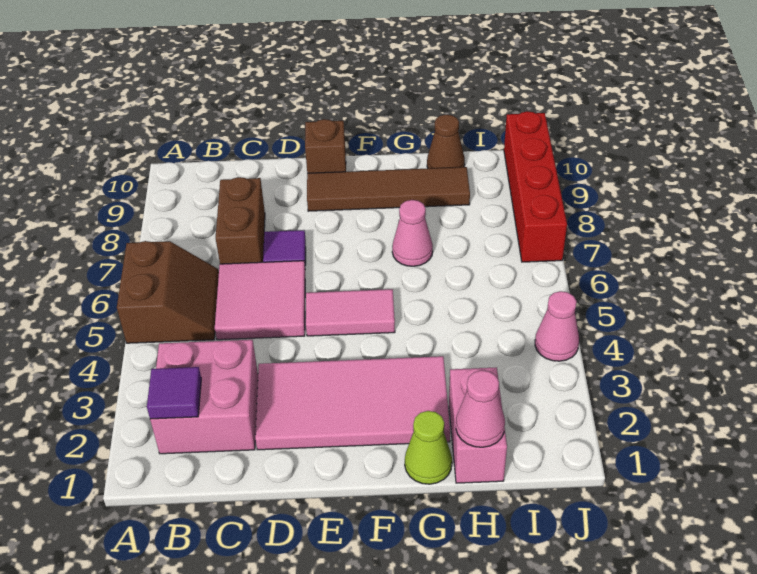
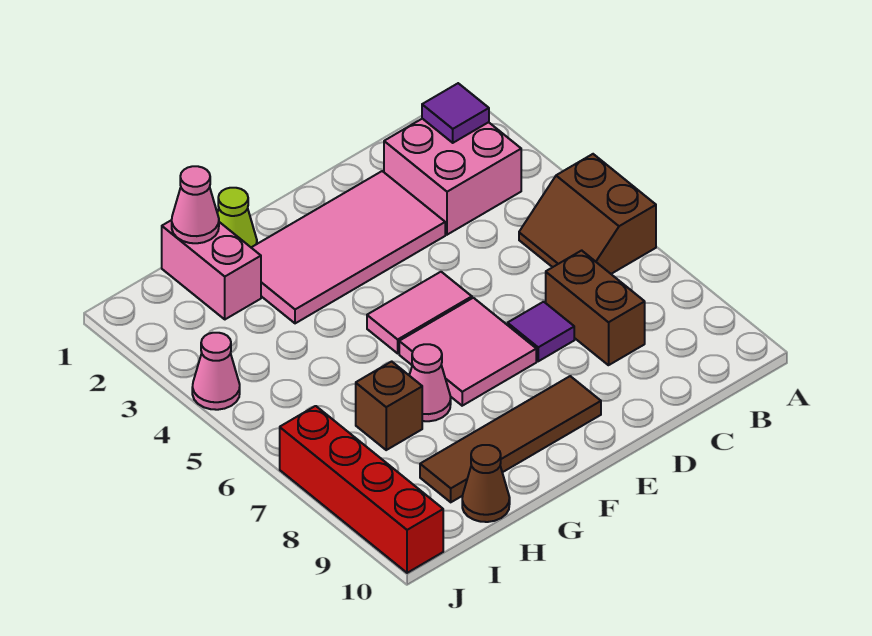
pink tile C5:D6 level 1 -> pink tile E6:F7 level 1
brown brick E10 level 1 -> brown brick H7 level 1

